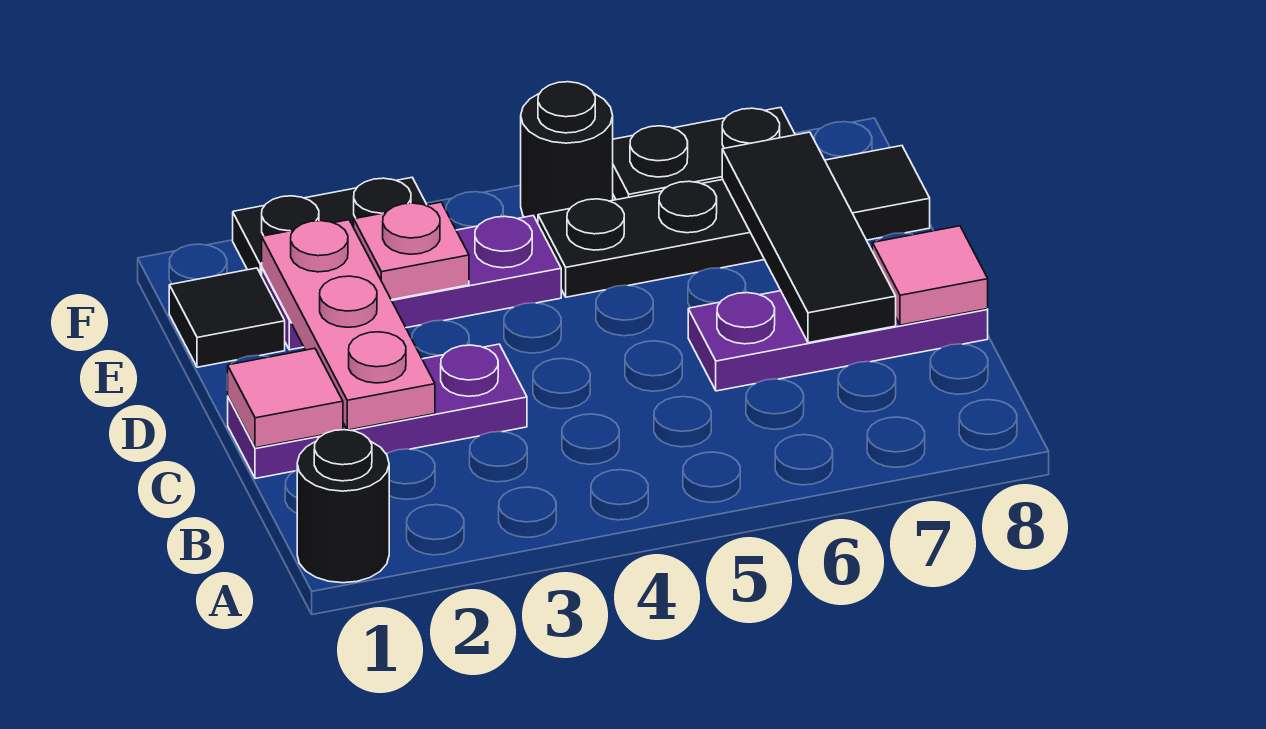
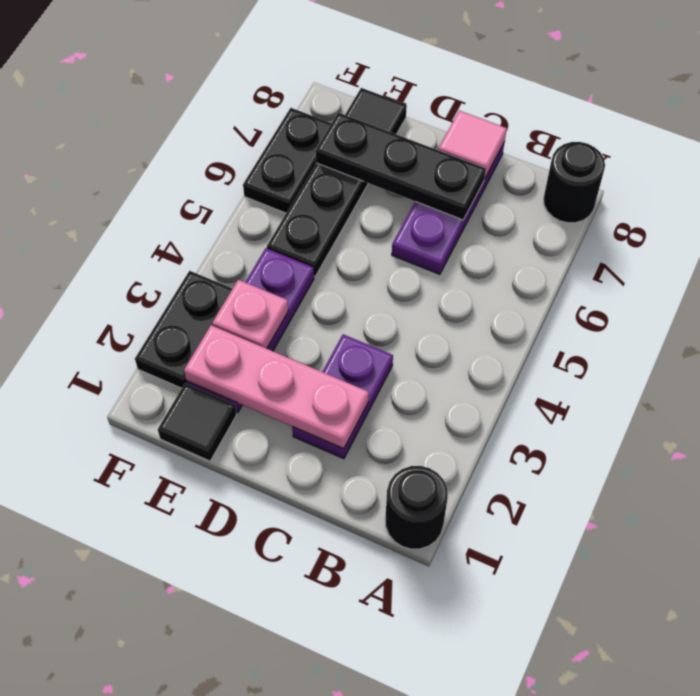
purple plate C1:C3 level 1 -> purple plate C2:C3 level 1
pink tile C1 level 2 -> none
black tile C7:E7 level 2 -> black plate C7:E7 level 2
black round brick F5 level 1 -> black round brick A8 level 1

